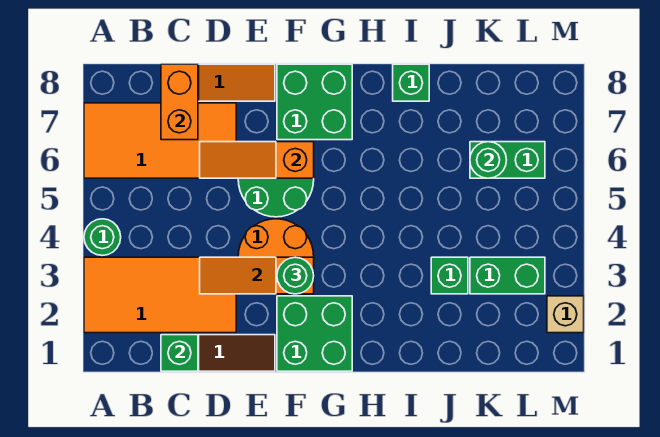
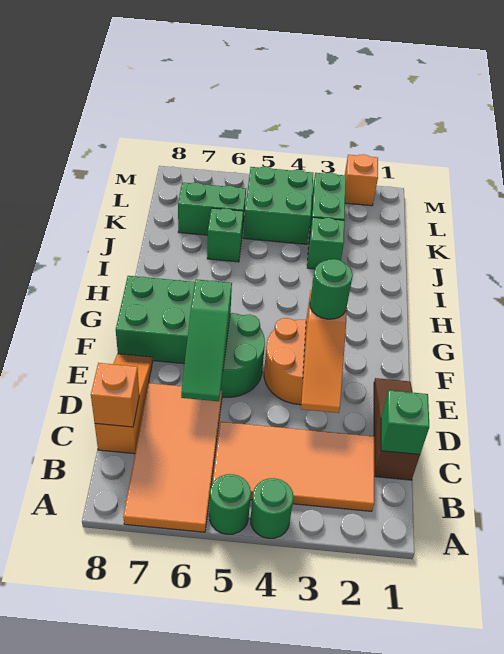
orange tile A2:D3 level 1 -> orange tile B2:C5 level 1
orange brick C7:C8 level 2 -> orange brick C8 level 2
orange slope D6:F6 level 2 top F -> green slope D6:F6 level 2 top F
green brick F1:G2 level 1 -> green brick K4:L5 level 1
green brick I8 level 1 -> green brick J6 level 1
green brick K6:L6 level 1 -> green brick K6:K7 level 1
green round brick K6 level 2 -> green round brick A5 level 1
tan brick M2 level 1 -> orange brick M2 level 1

